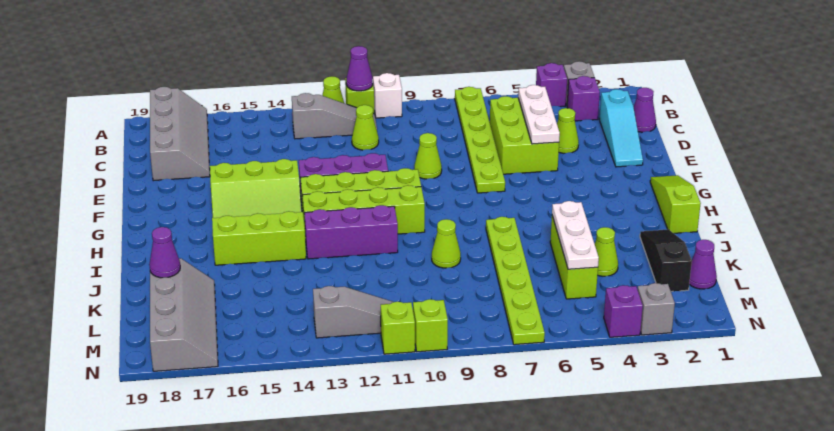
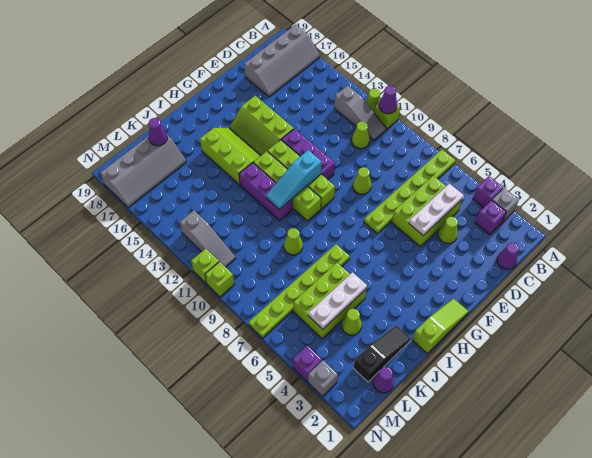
white brick A10 level 1 -> none
cyan slope C2:E2 level 1 top C -> cyan slope G11:I11 level 2 top G
lime brick J5:L5 level 1 -> lime brick J5:L6 level 1

